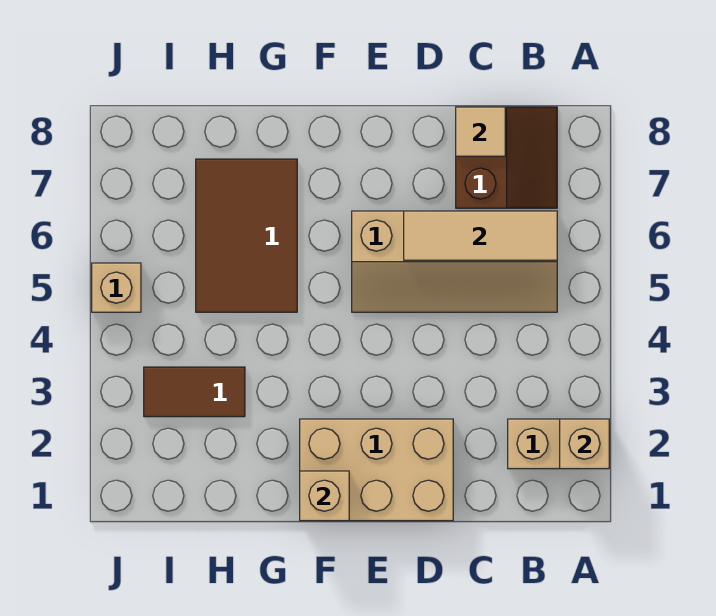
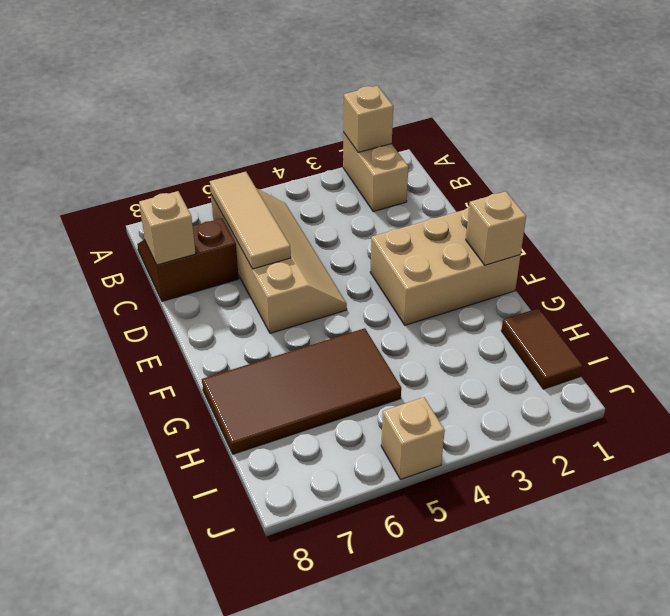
tan tile C8 level 2 -> tan brick C8 level 2
tan brick D1:F2 level 1 -> tan brick E1:F3 level 1
brown tile G5:H7 level 1 -> brown tile G5:H8 level 1
brown tile H3:I3 level 1 -> brown tile H1:I1 level 1

